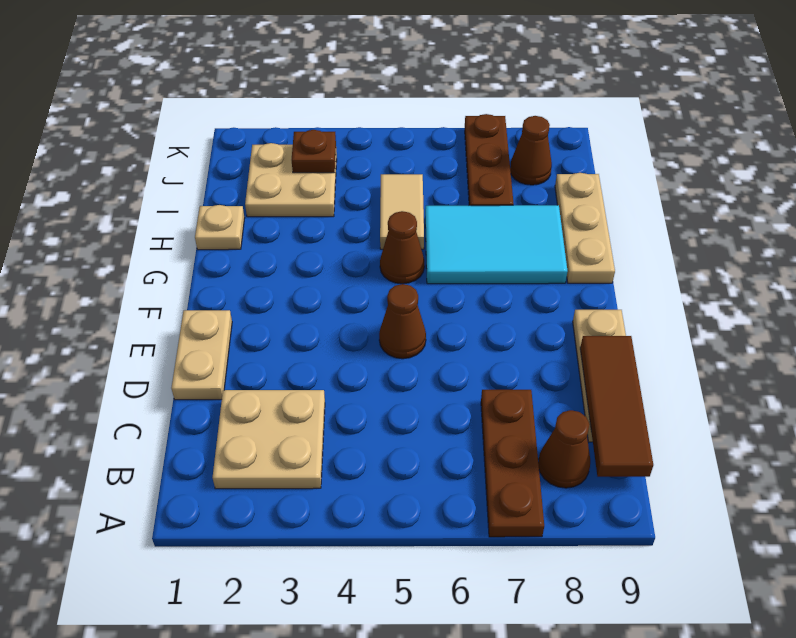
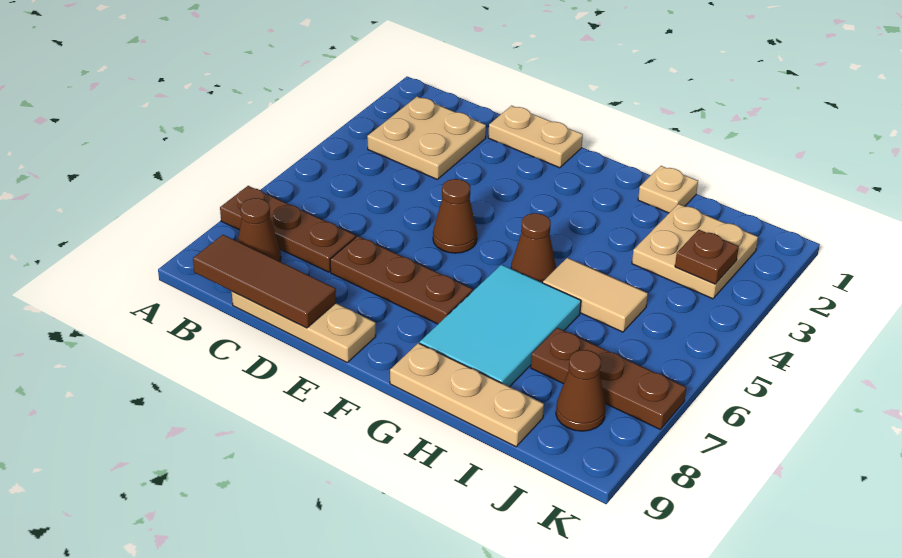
none -> brown plate D7:F7 level 1

